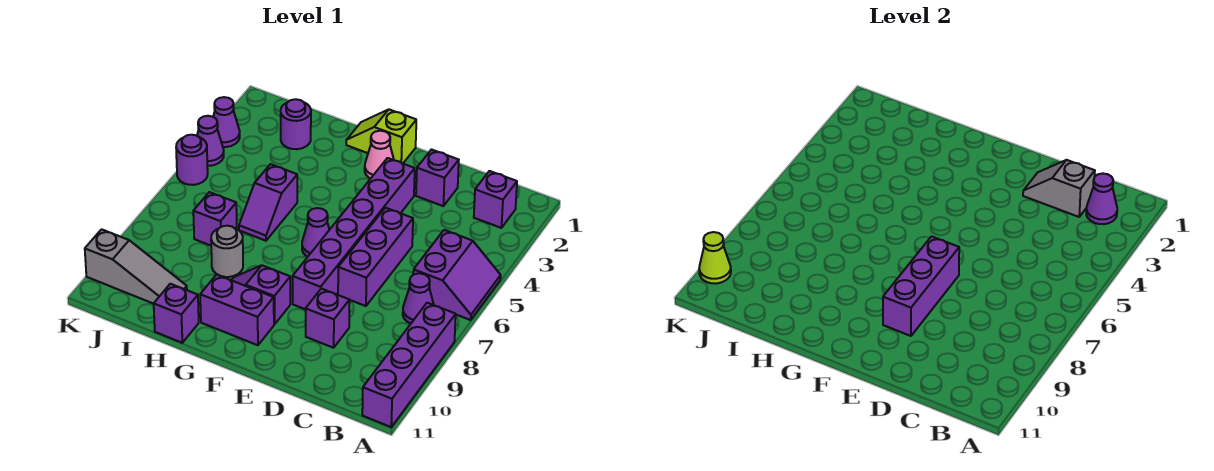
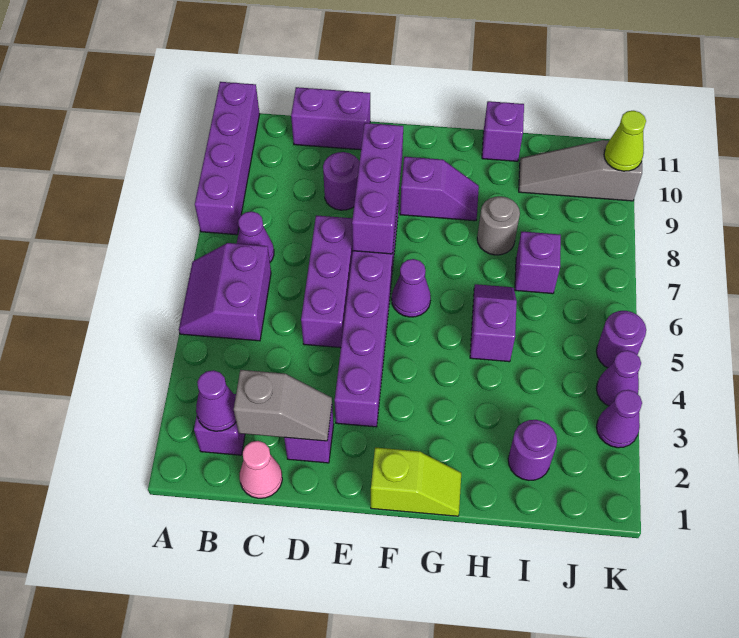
purple brick D9 level 1 -> purple round brick D9 level 1
pink cone F2 level 1 -> pink cone C1 level 1
purple brick F10:G10 level 1 -> purple brick C11:D11 level 1

